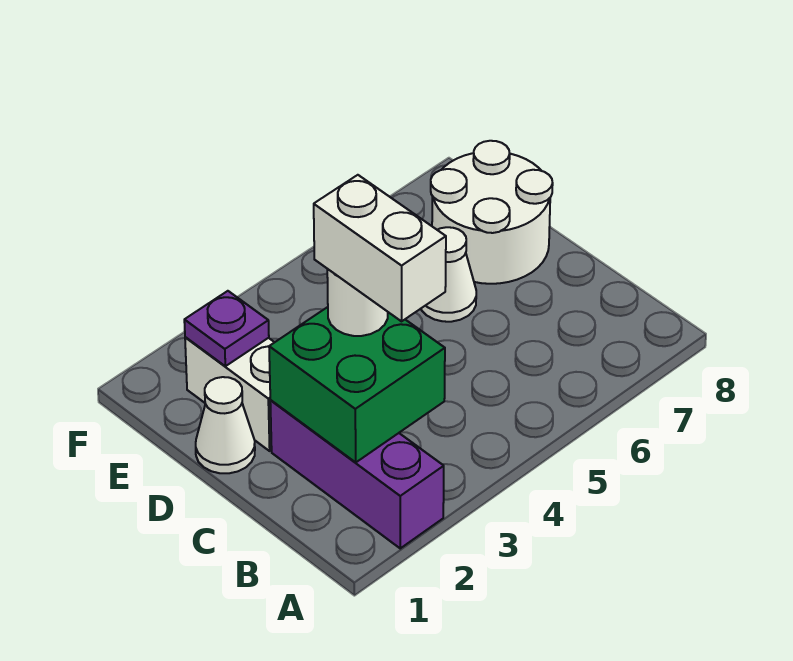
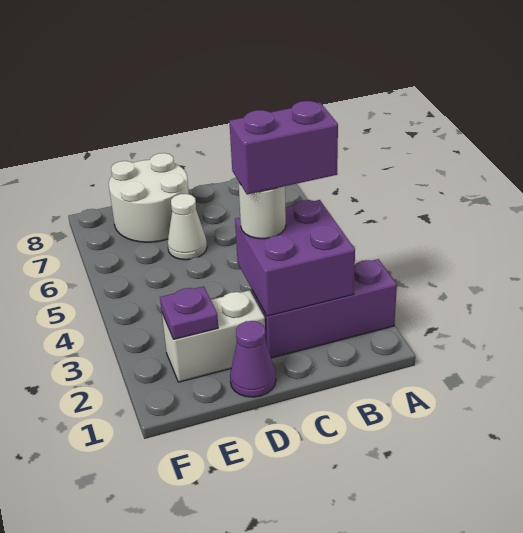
green brick B2:C3 level 2 -> purple brick B2:C3 level 2
white brick B3:C3 level 4 -> purple brick B3:C3 level 4
white cone D1 level 1 -> purple cone D1 level 1

